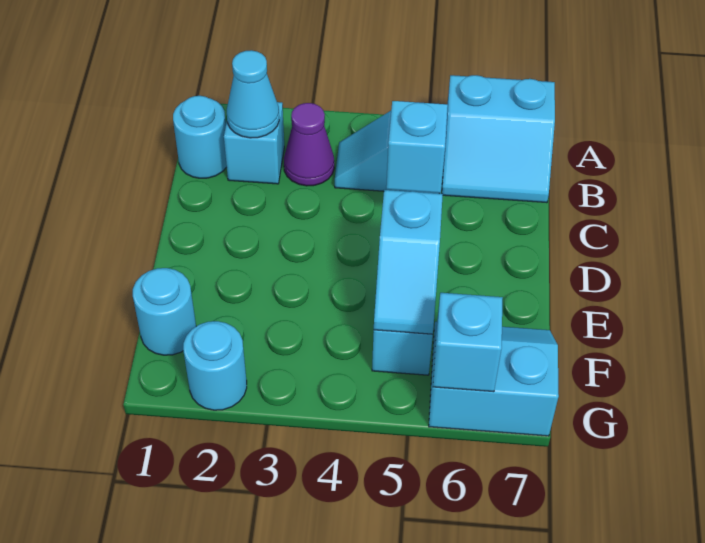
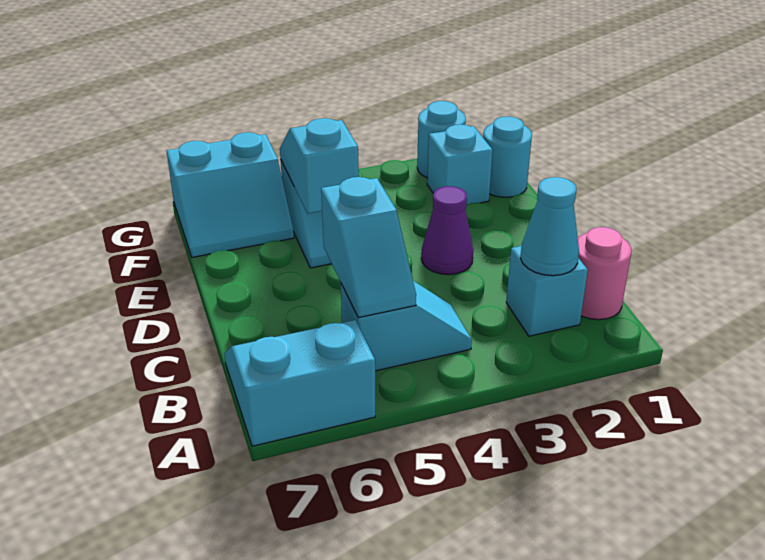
cyan round brick B1 level 1 -> pink round brick B1 level 1
purple cone B3 level 1 -> purple cone D3 level 1
cyan brick G6 level 2 -> cyan brick F2 level 1

